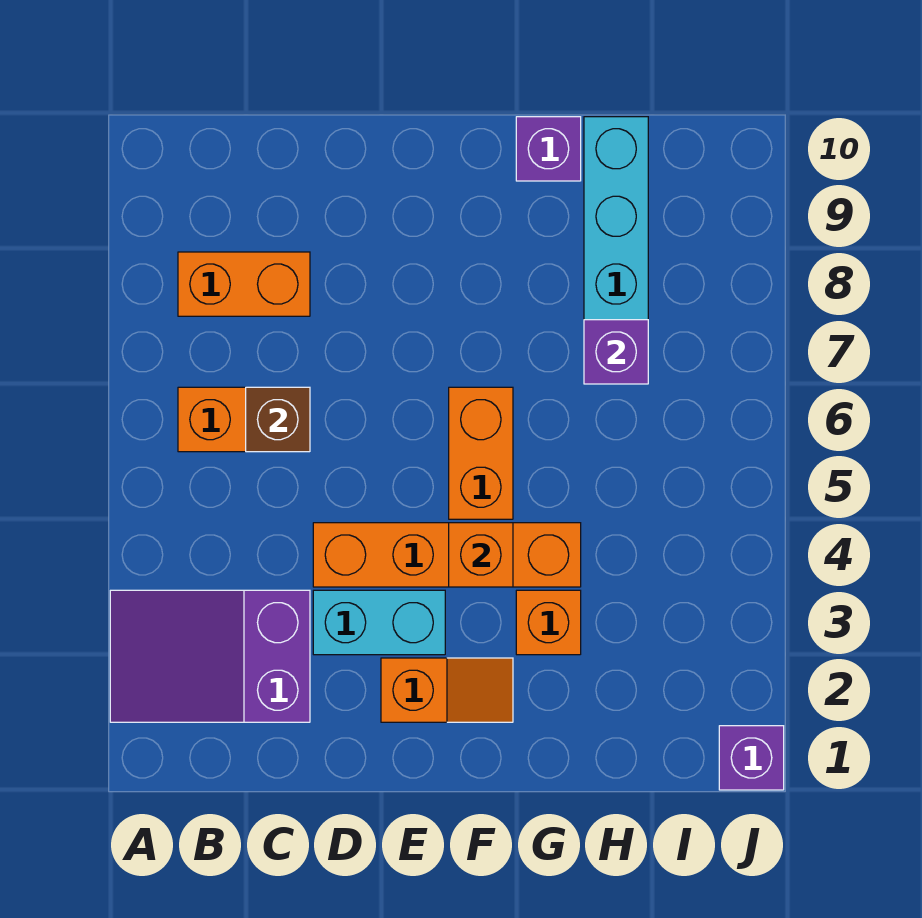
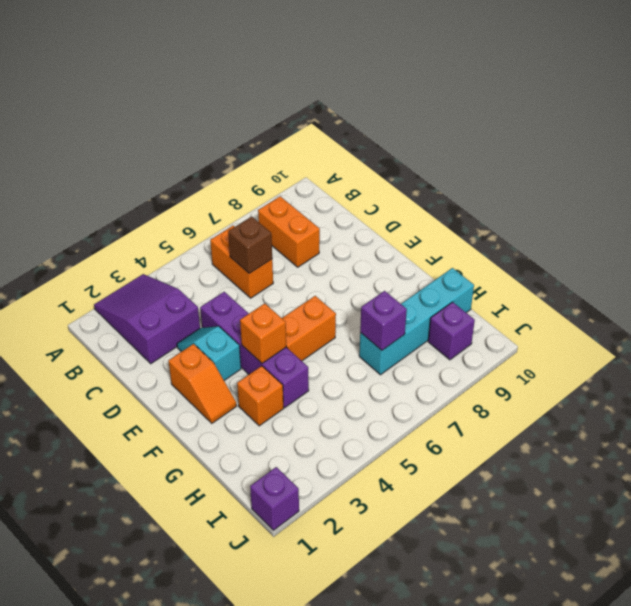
cyan brick D3:E3 level 1 -> cyan slope D3:E3 level 1 top E
orange brick D4:G4 level 1 -> purple brick D4:G4 level 1
purple brick G10 level 1 -> purple brick I9 level 1

